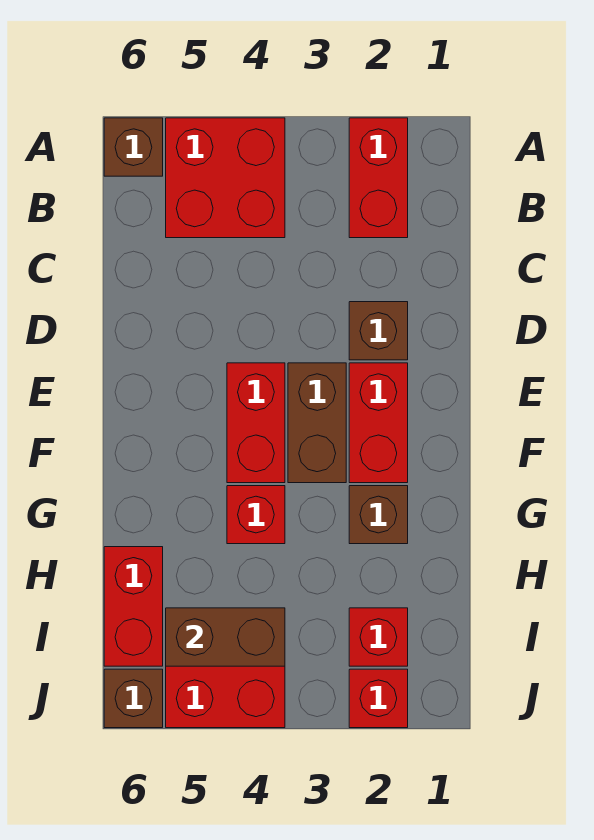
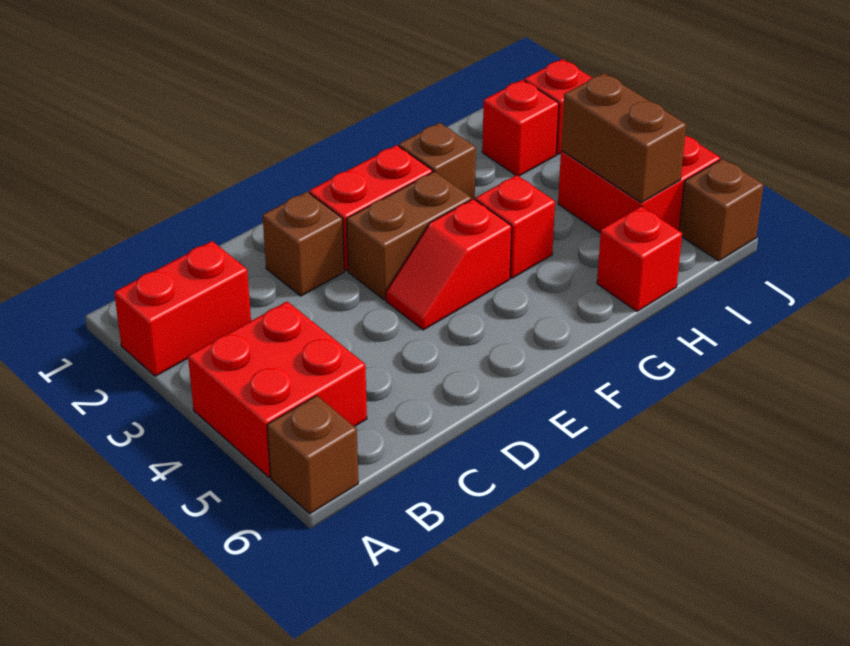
red brick E4:F4 level 1 -> red slope E4:F4 level 1 top F
red brick H6:I6 level 1 -> red brick H6 level 1

